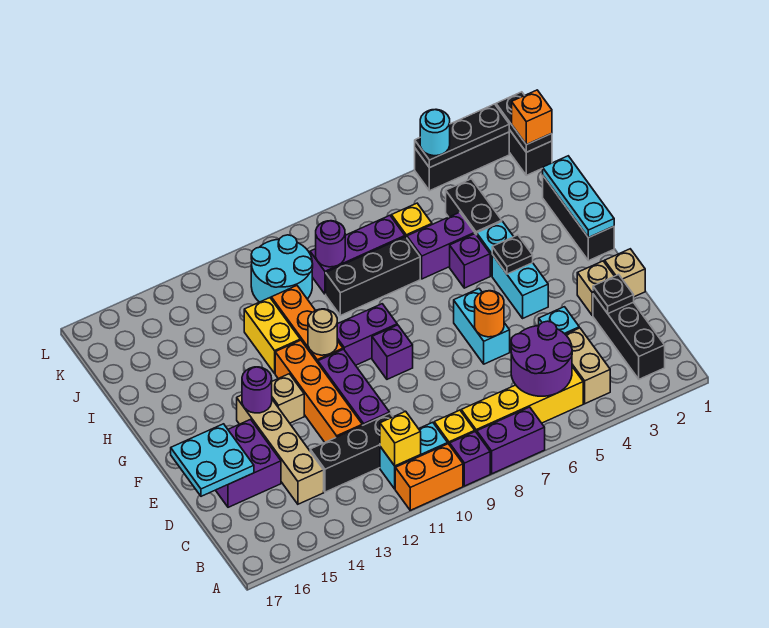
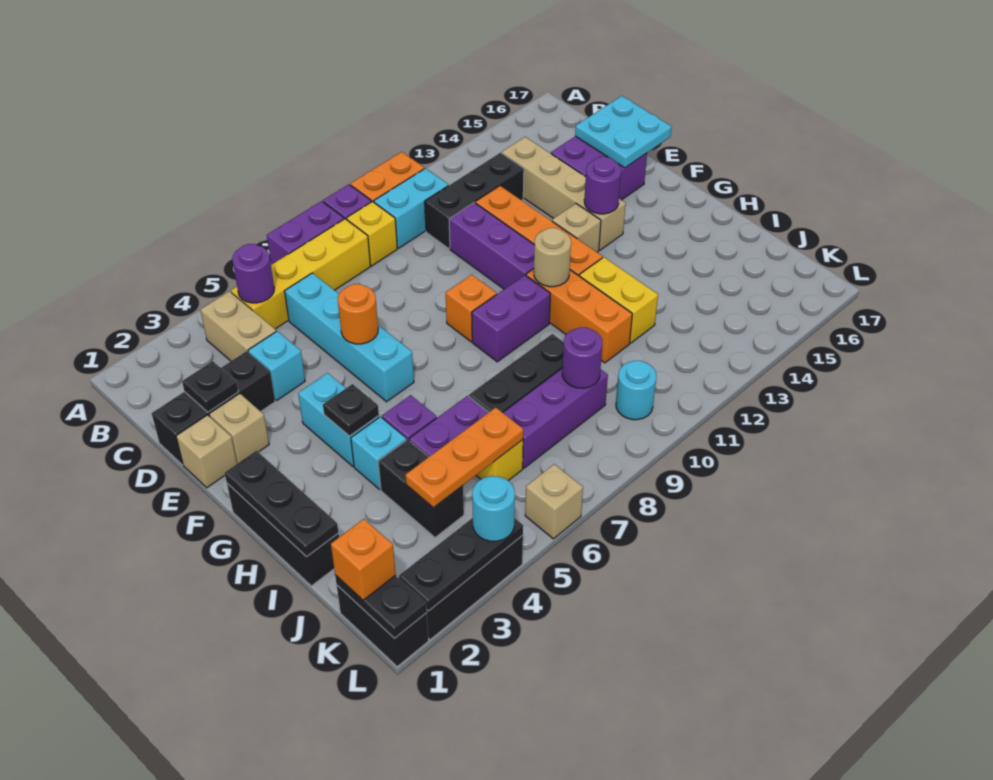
black brick B2:D2 level 1 -> black brick D1:D3 level 1
purple round brick B5:C6 level 2 -> purple round brick B5 level 2
yellow brick B11 level 2 -> none
cyan brick E6:F6 level 1 -> cyan brick C6:F6 level 1
purple brick F9 level 1 -> orange brick F9 level 1
cyan plate G1:I1 level 2 -> black plate G1:I1 level 2
none -> orange plate J4:J6 level 2
cyan round brick J10:K11 level 1 -> cyan round brick K10 level 1
none -> tan brick L6 level 1

